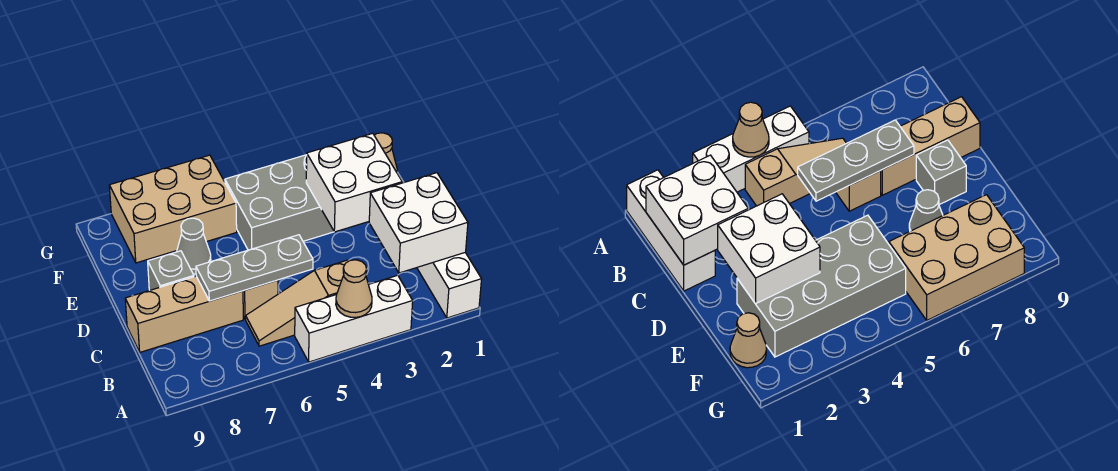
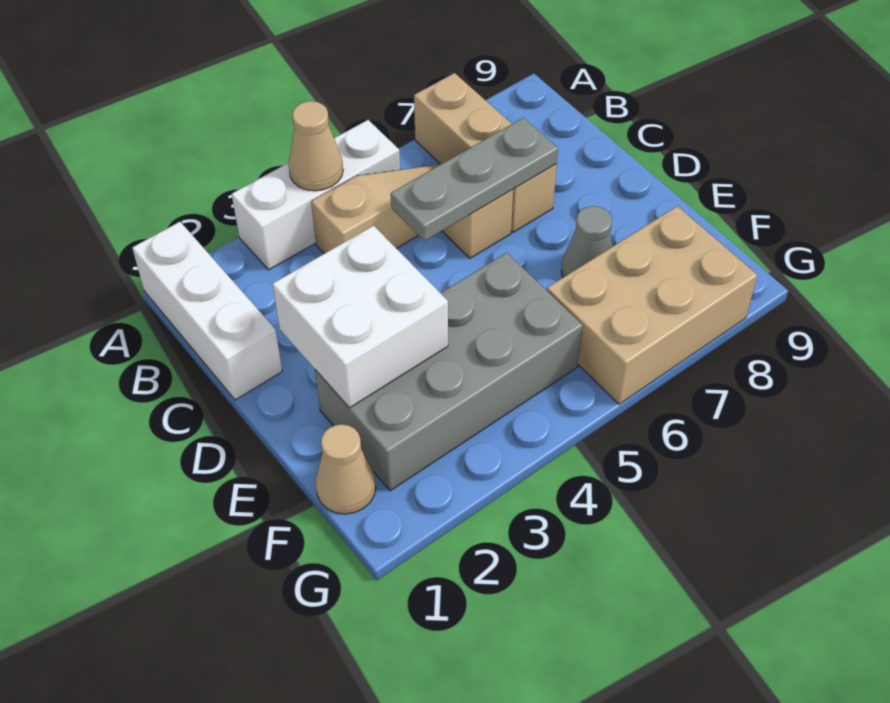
white brick B1:C2 level 2 -> none
tan brick C7:C9 level 1 -> tan brick A7:C7 level 1
grey brick D8 level 1 -> none

